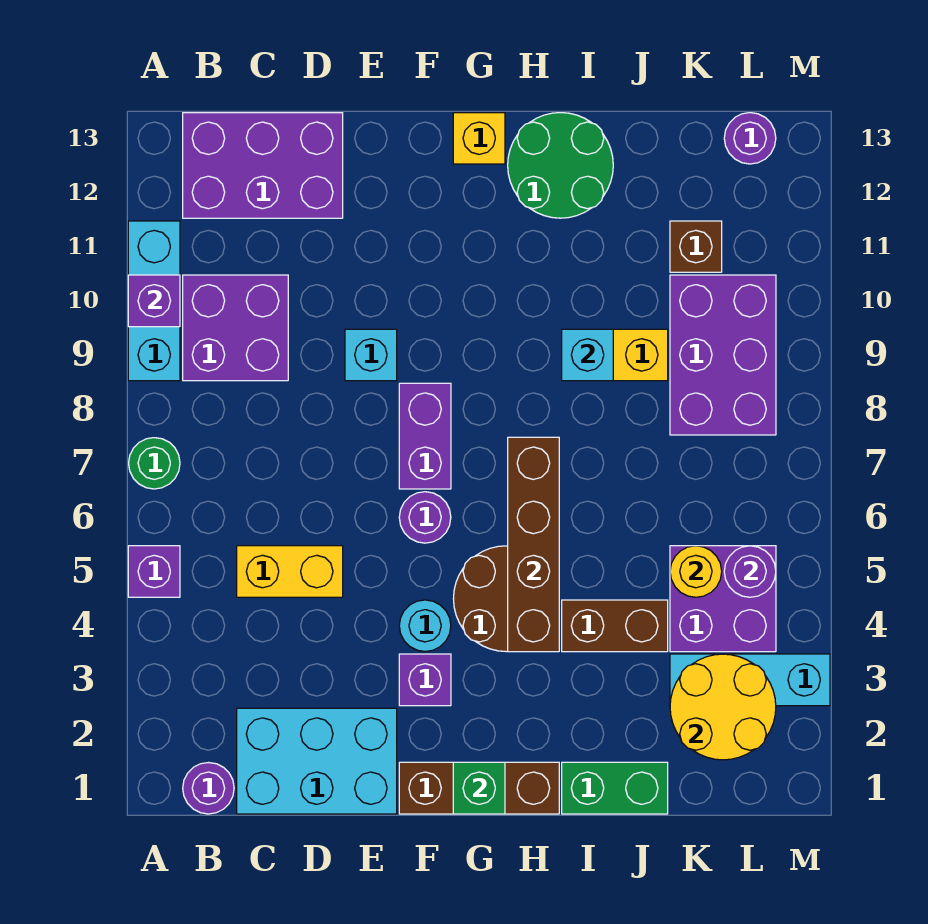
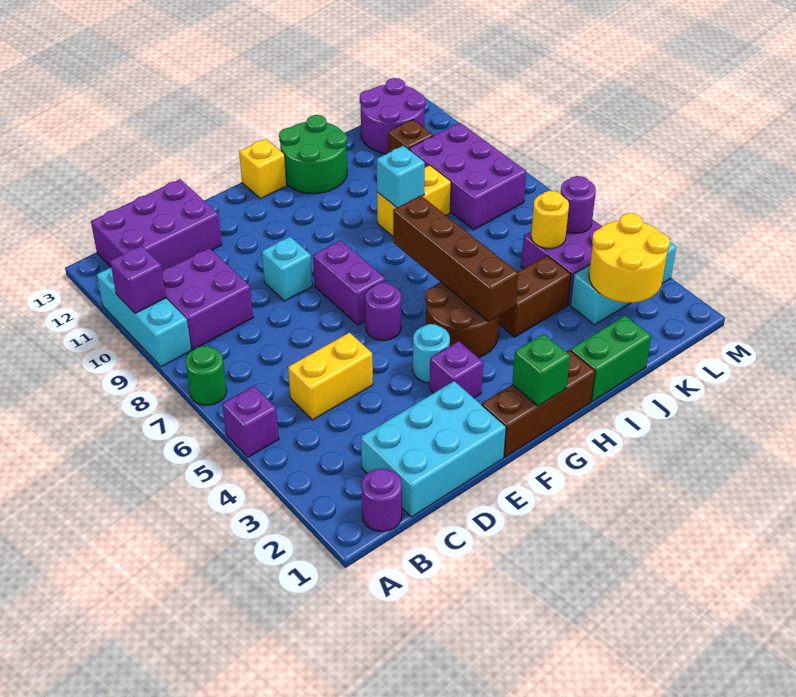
purple round brick L13 level 1 -> purple round brick K12:L13 level 1

